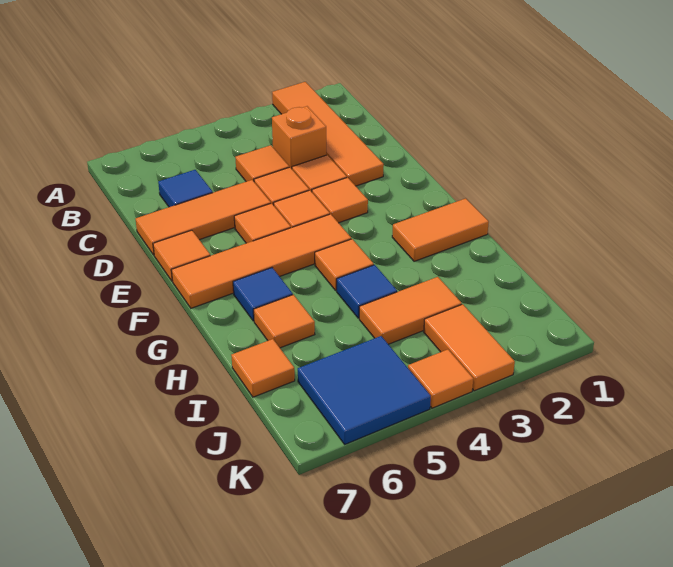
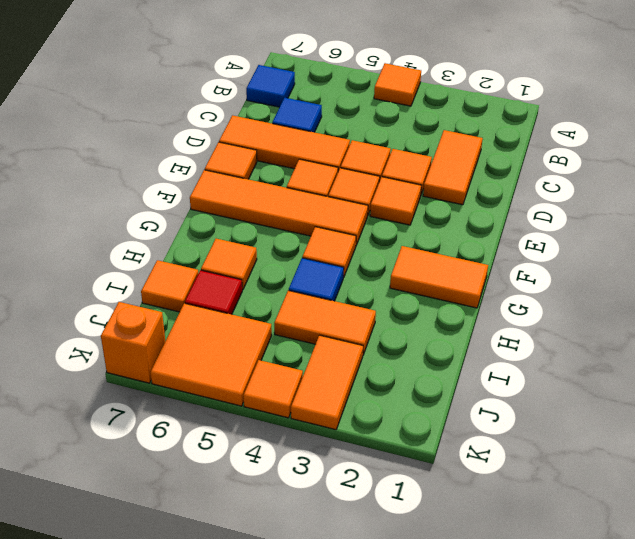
orange tile A2:D2 level 1 -> orange tile C2:D2 level 1
orange brick C3 level 1 -> orange brick K7 level 1
orange tile C4 level 1 -> orange tile A4 level 1
blue tile G6 level 1 -> blue tile B7 level 1
none -> red tile I6 level 1
blue tile J5:K6 level 1 -> orange tile J5:K6 level 1

